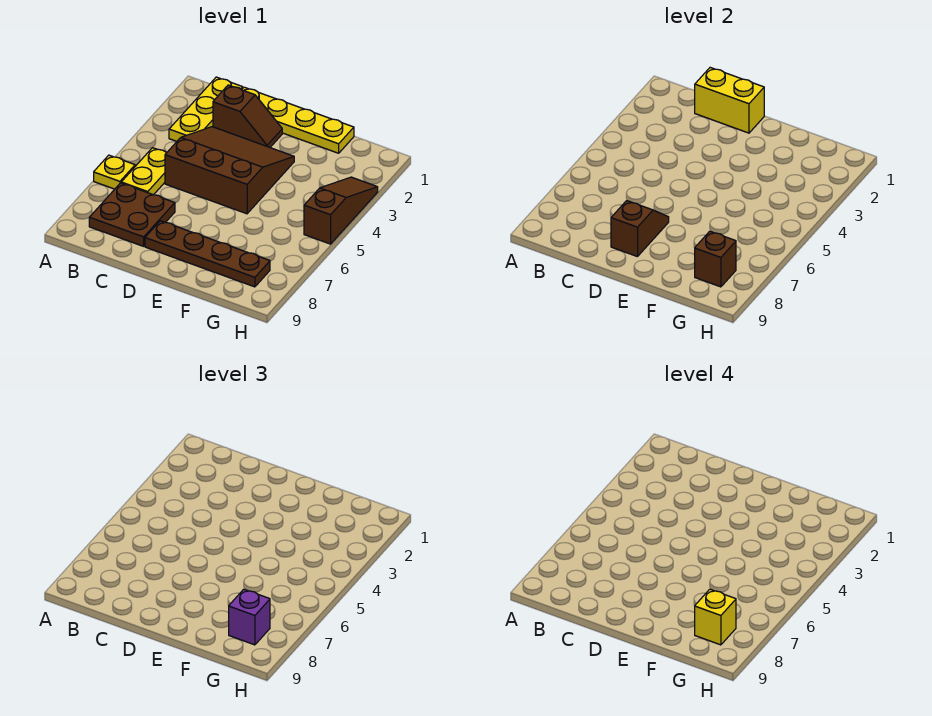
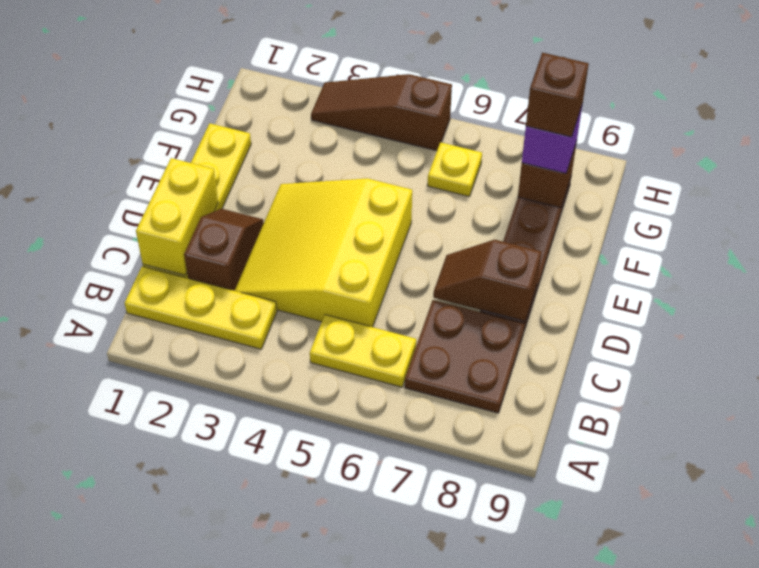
yellow plate A6 level 1 -> yellow plate G6 level 1
brown slope C3:E5 level 1 top 5 -> yellow slope C3:E5 level 1 top 5
yellow brick G8 level 4 -> brown brick G8 level 4

